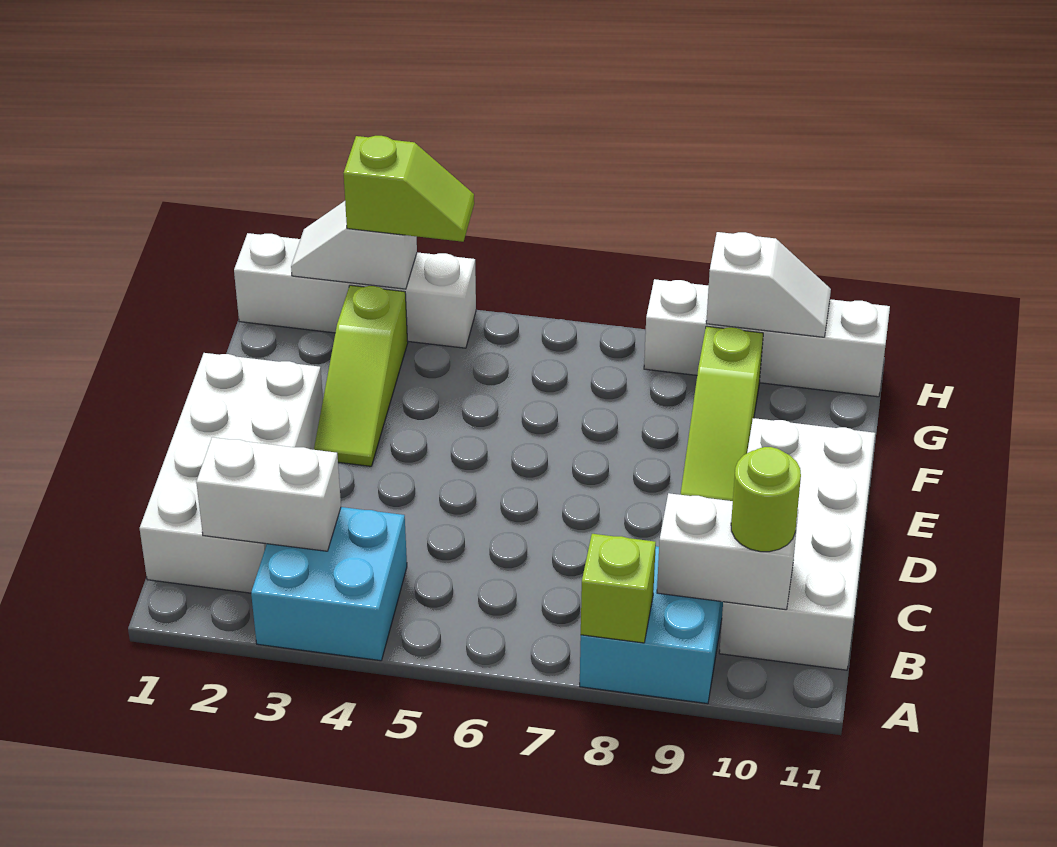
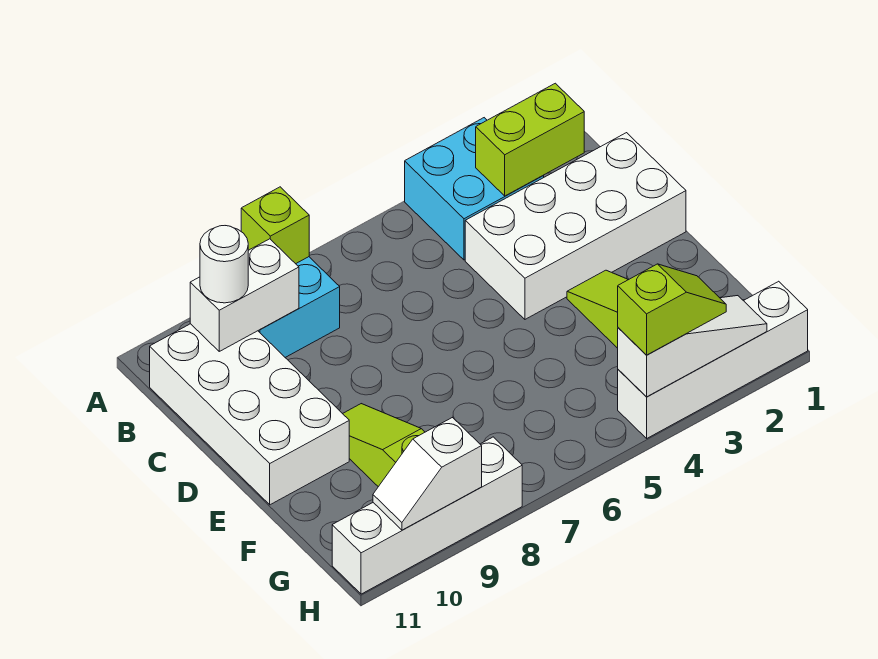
white brick B1:E2 level 1 -> white brick C1:D4 level 1
white brick B2:B3 level 2 -> lime brick B2:B3 level 2
lime round brick B10 level 3 -> white round brick B10 level 3
white slope H2:H3 level 2 top 3 -> white slope H2:H4 level 2 top 4
lime slope H3:H4 level 3 top 3 -> lime slope H3:H4 level 3 top 4

